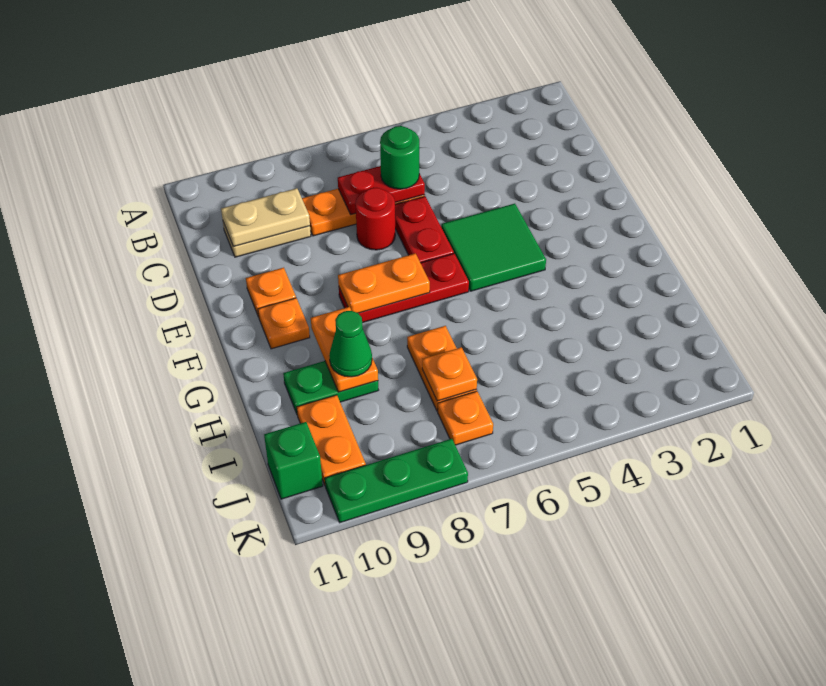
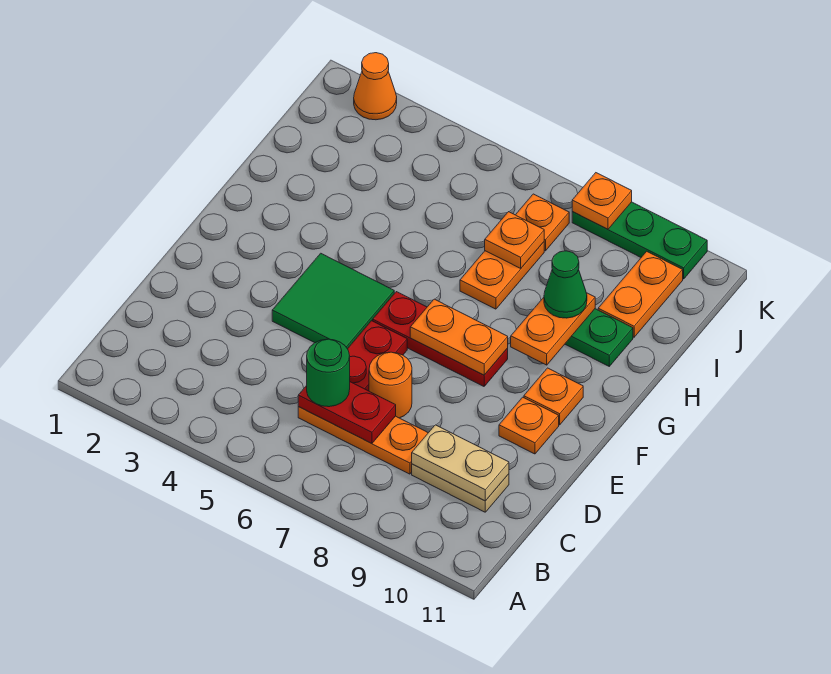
red round brick D7 level 1 -> orange round brick D7 level 1
green brick J11 level 1 -> none
none -> orange cone K2 level 1
none -> orange plate K8 level 2

